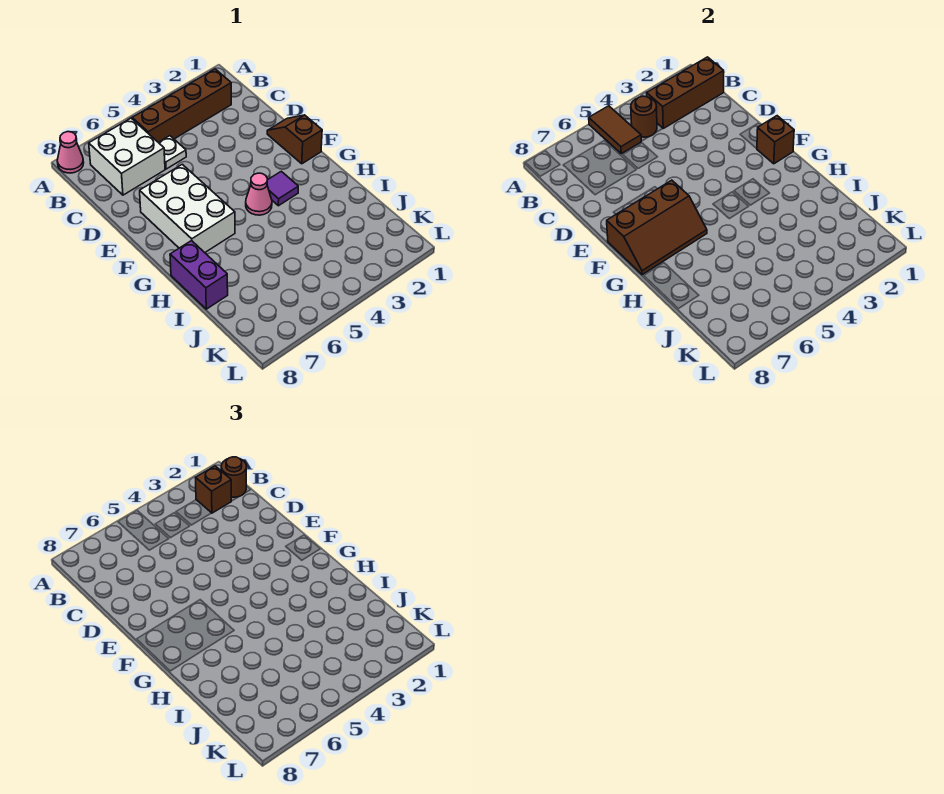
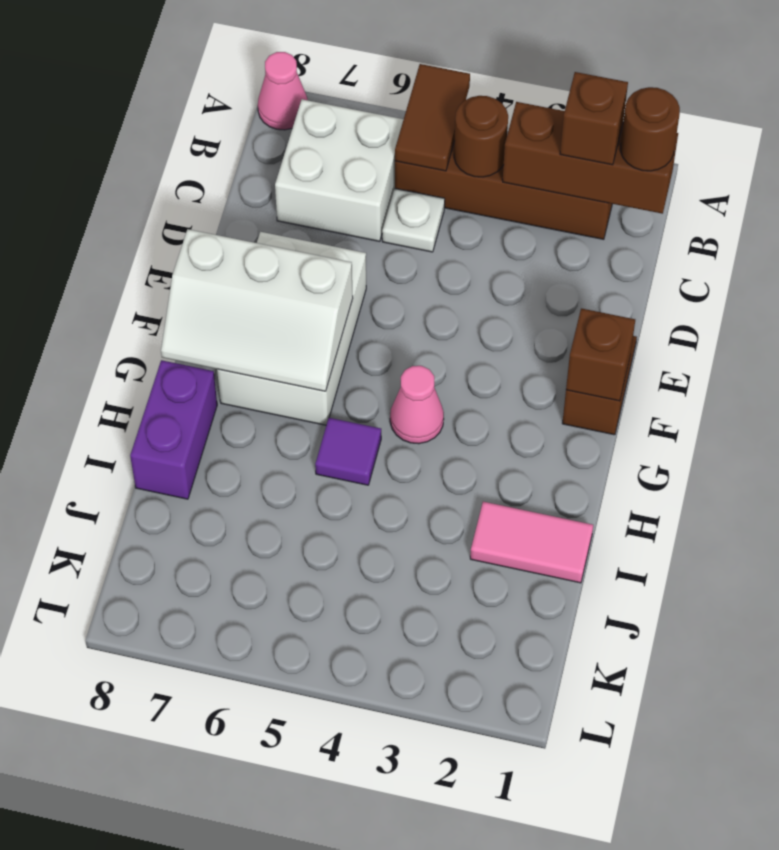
brown slope F6:G8 level 2 top F -> white slope F6:G8 level 2 top F
purple tile G3 level 1 -> purple tile H5 level 1
none -> pink tile I1:I2 level 1

